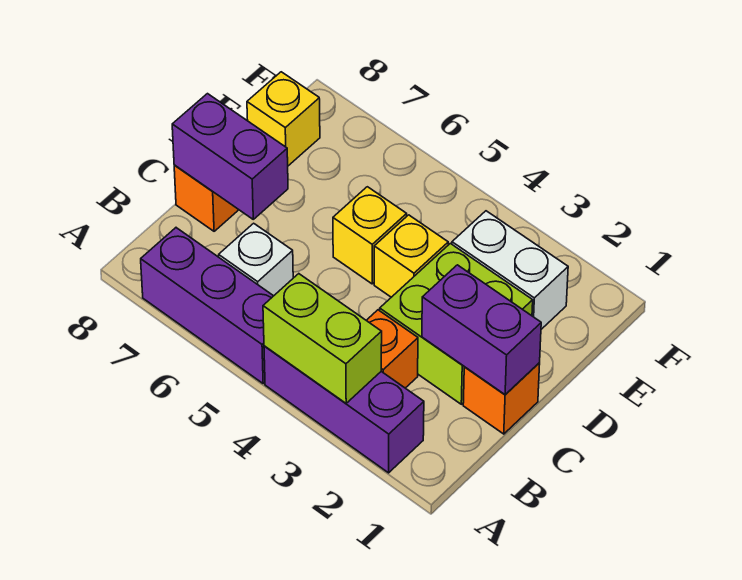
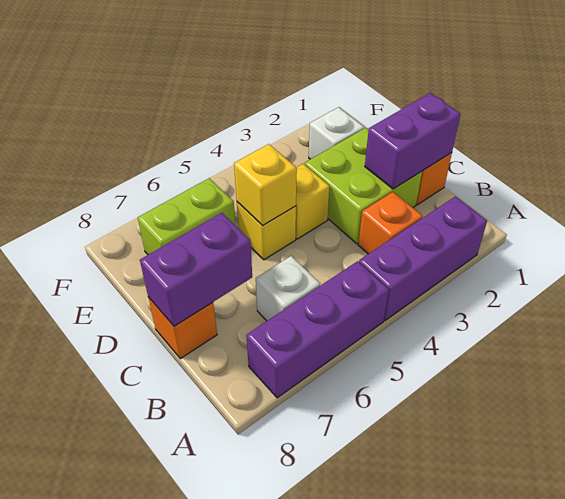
lime brick A3:A4 level 2 -> lime brick E6:E7 level 1
white brick E2:E3 level 1 -> white brick E2 level 1
yellow brick E8 level 1 -> yellow brick D5 level 2

